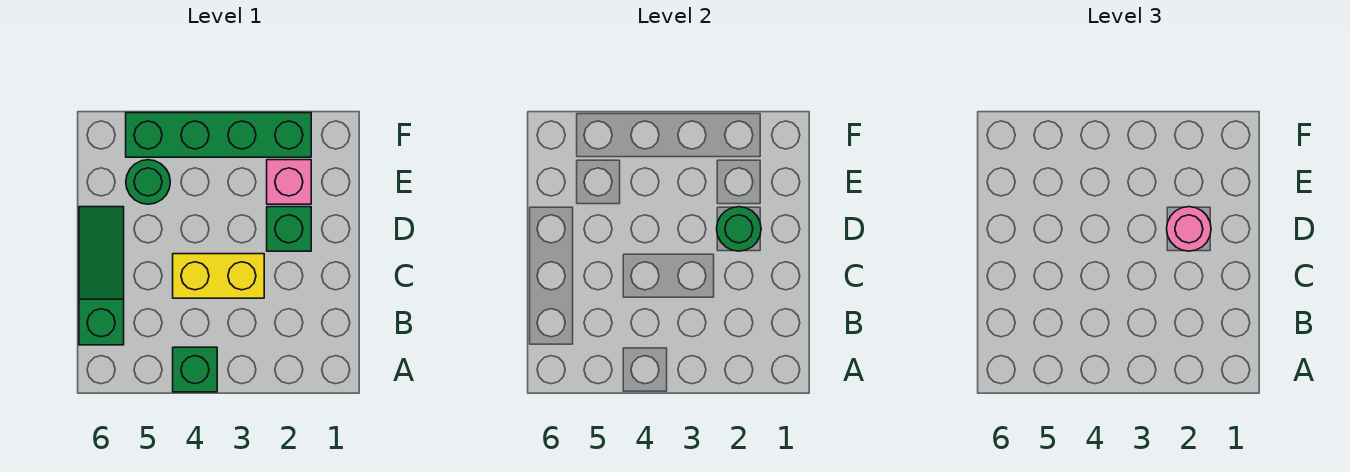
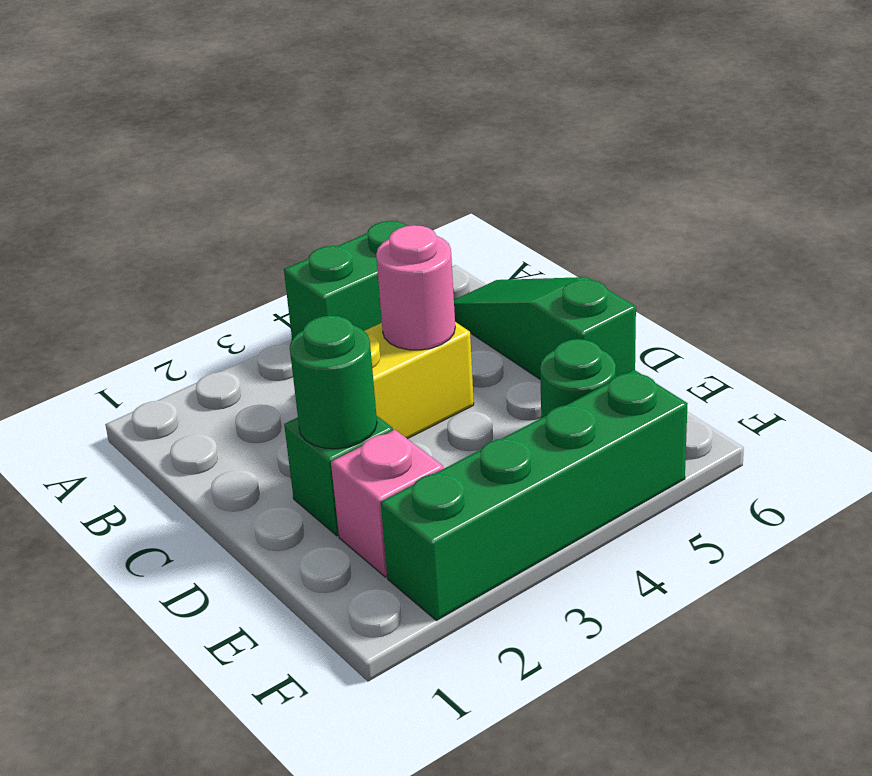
green brick A4 level 1 -> green brick A4:A5 level 1
green slope B6:D6 level 1 top B -> green slope B6:D6 level 1 top D
pink round brick D2 level 3 -> pink round brick C4 level 2

